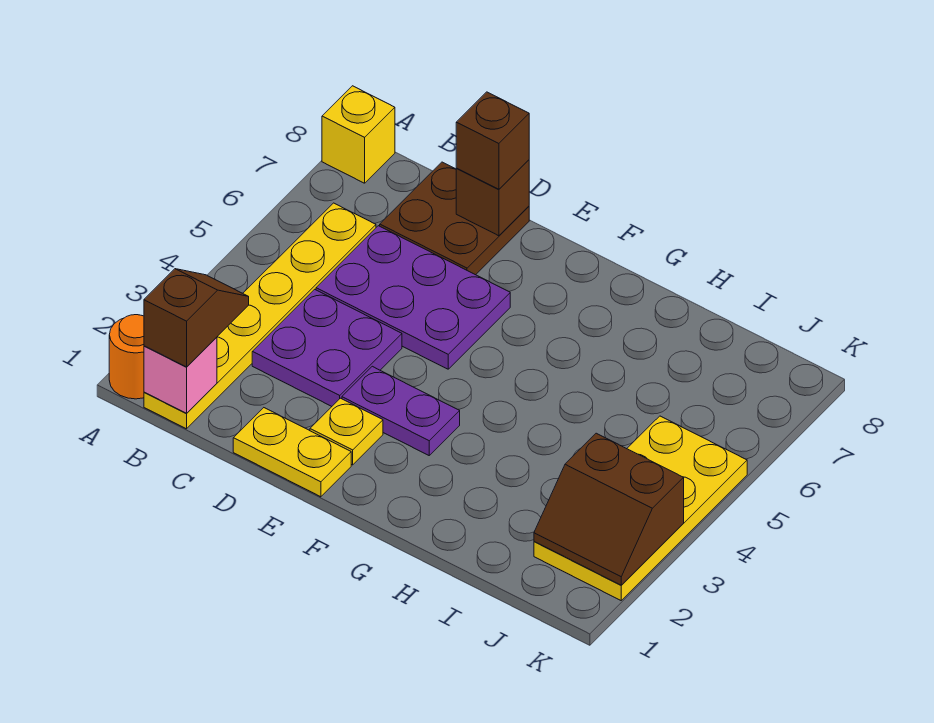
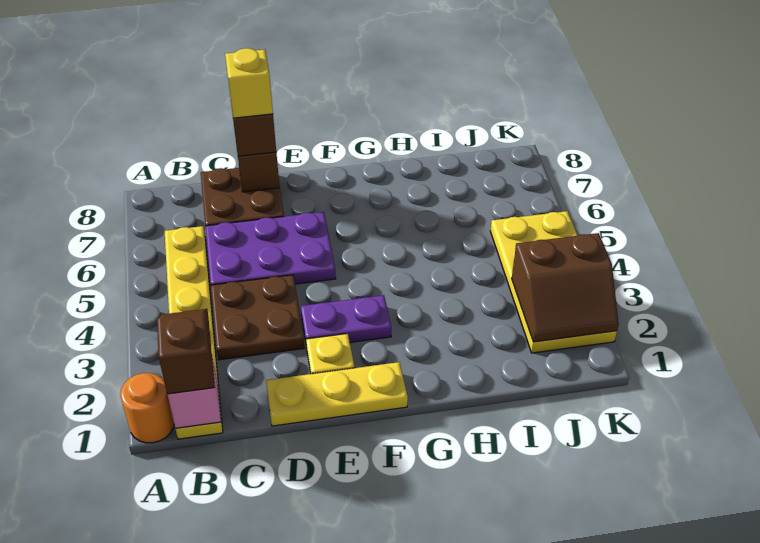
yellow brick A8 level 1 -> yellow brick D8 level 4
purple plate C3:D4 level 1 -> brown plate C3:D4 level 1
yellow plate D1:E1 level 1 -> yellow plate D1:F1 level 1

